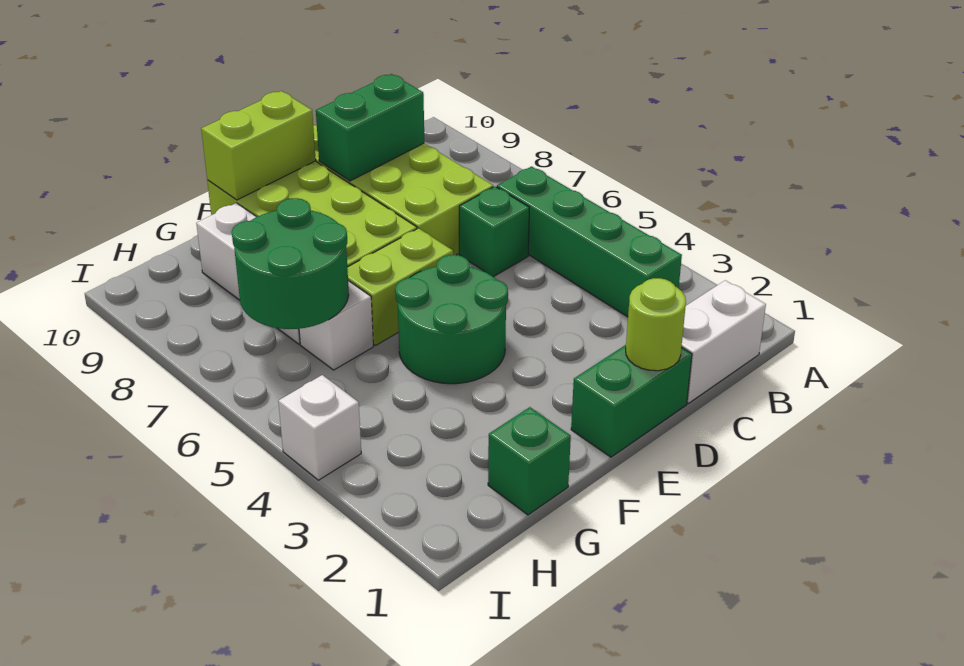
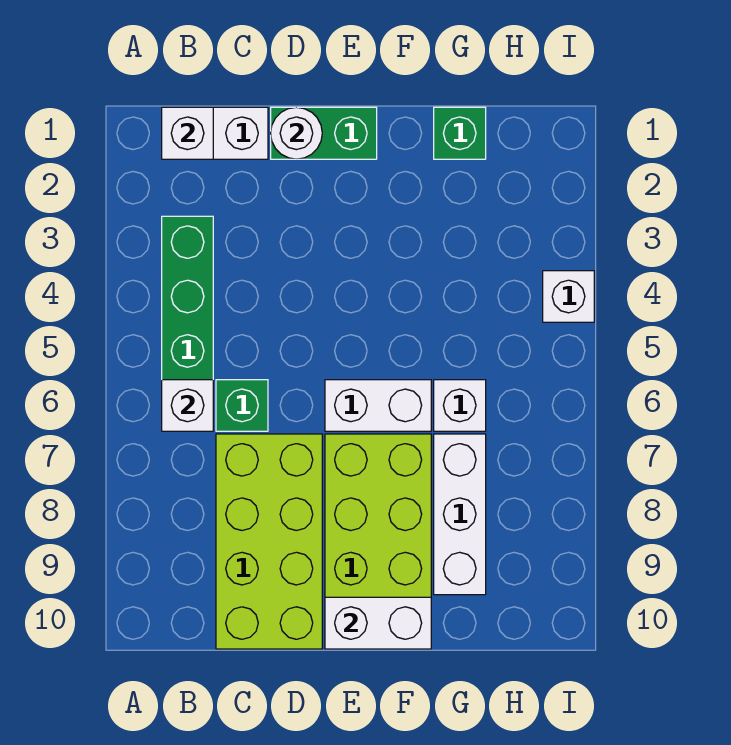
none -> white brick B1 level 2
none -> white brick B6 level 2
green brick C9:D9 level 2 -> none
lime round brick D1 level 2 -> white round brick D1 level 2
green round brick E4:F5 level 1 -> none
lime brick E6:F6 level 1 -> white brick E6:F6 level 1
lime brick E10:F10 level 2 -> white brick E10:F10 level 2
green round brick G6:H7 level 2 -> none

